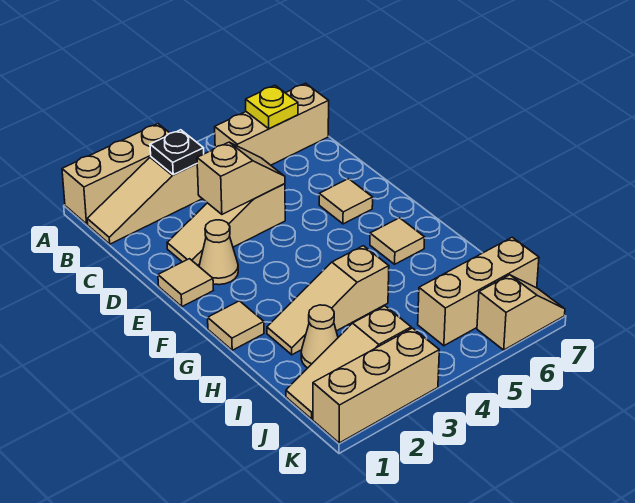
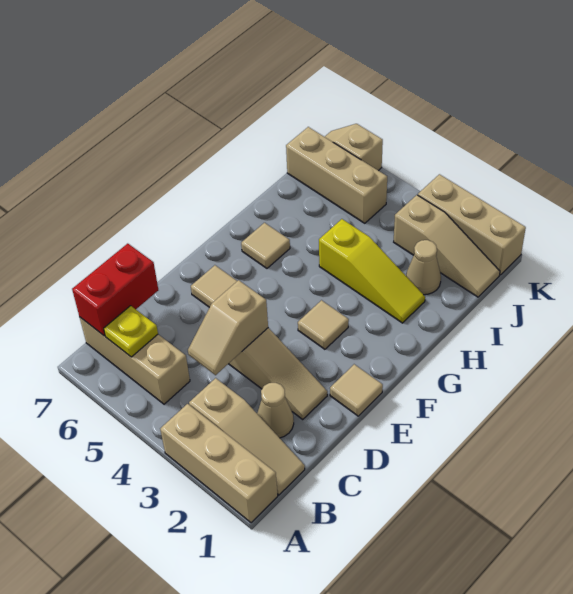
black plate B3 level 2 -> none
none -> red brick B7:C7 level 2
tan slope D3:D4 level 2 top 3 -> tan slope C4:D4 level 2 top D
tan cone E2 level 1 -> tan cone C2 level 1
tan tile G1 level 1 -> tan tile F3 level 1
tan slope H2:H4 level 1 top 4 -> yellow slope H2:H4 level 1 top 4

